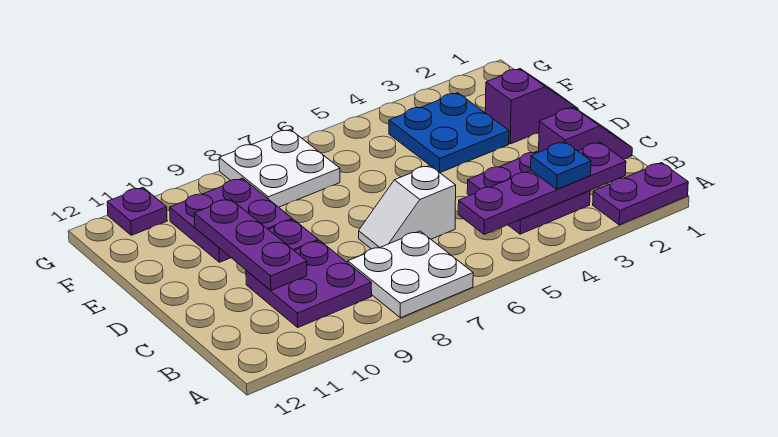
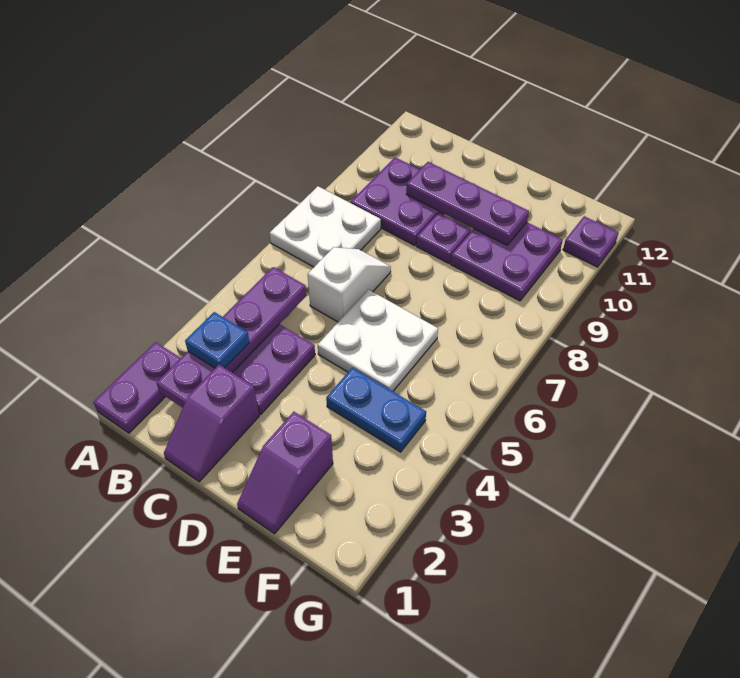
blue plate E3:F4 level 1 -> blue plate E4:F4 level 1
white plate F7:G8 level 1 -> white plate D5:E6 level 1

